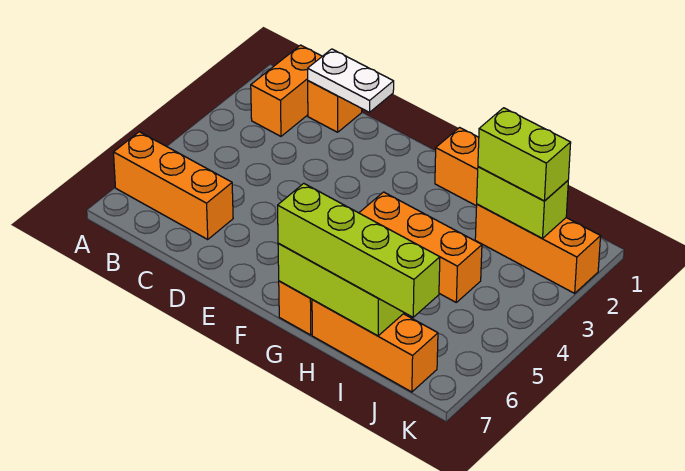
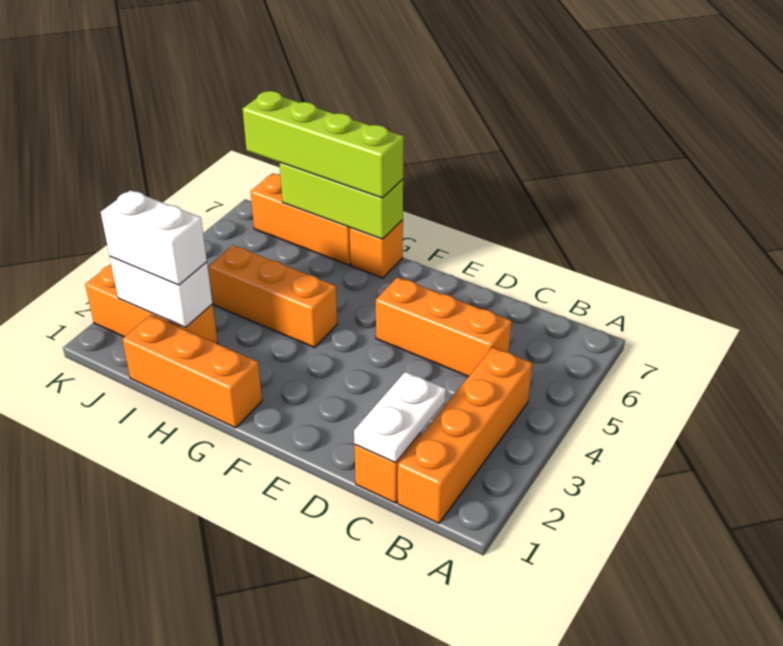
orange brick A6:C6 level 1 -> orange brick C5:E5 level 1
orange brick B1:B2 level 1 -> orange brick B1:B4 level 1
white plate C1:D1 level 2 -> white plate C1:C2 level 2
lime brick I2:J2 level 2 -> white brick I2:J2 level 2
lime brick I2:J2 level 3 -> white brick I2:J2 level 3

